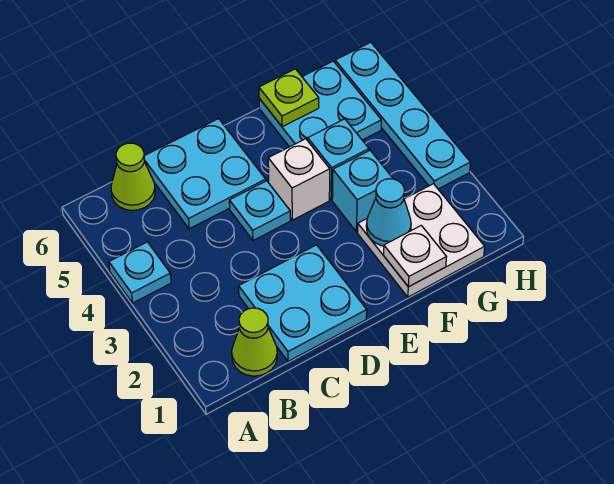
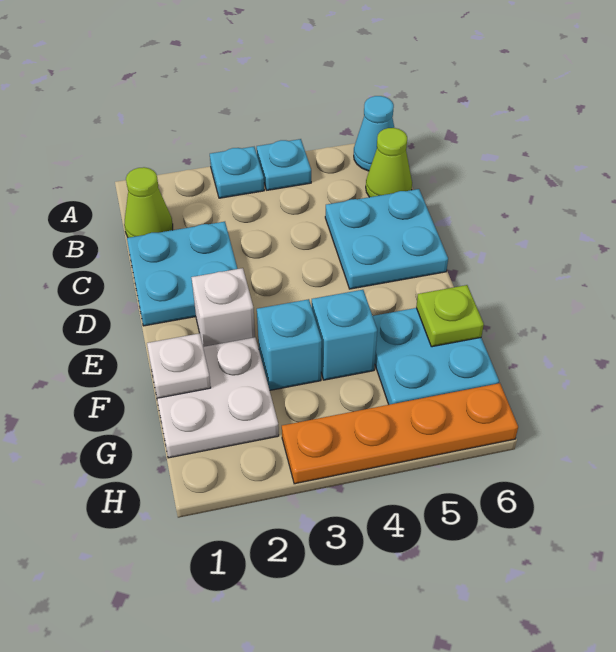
cyan plate D4 level 1 -> cyan plate A3 level 1
white brick E4 level 1 -> white brick E2 level 1
cyan cone F2 level 2 -> cyan cone A6 level 1
cyan plate H3:H6 level 1 -> orange plate H3:H6 level 1

